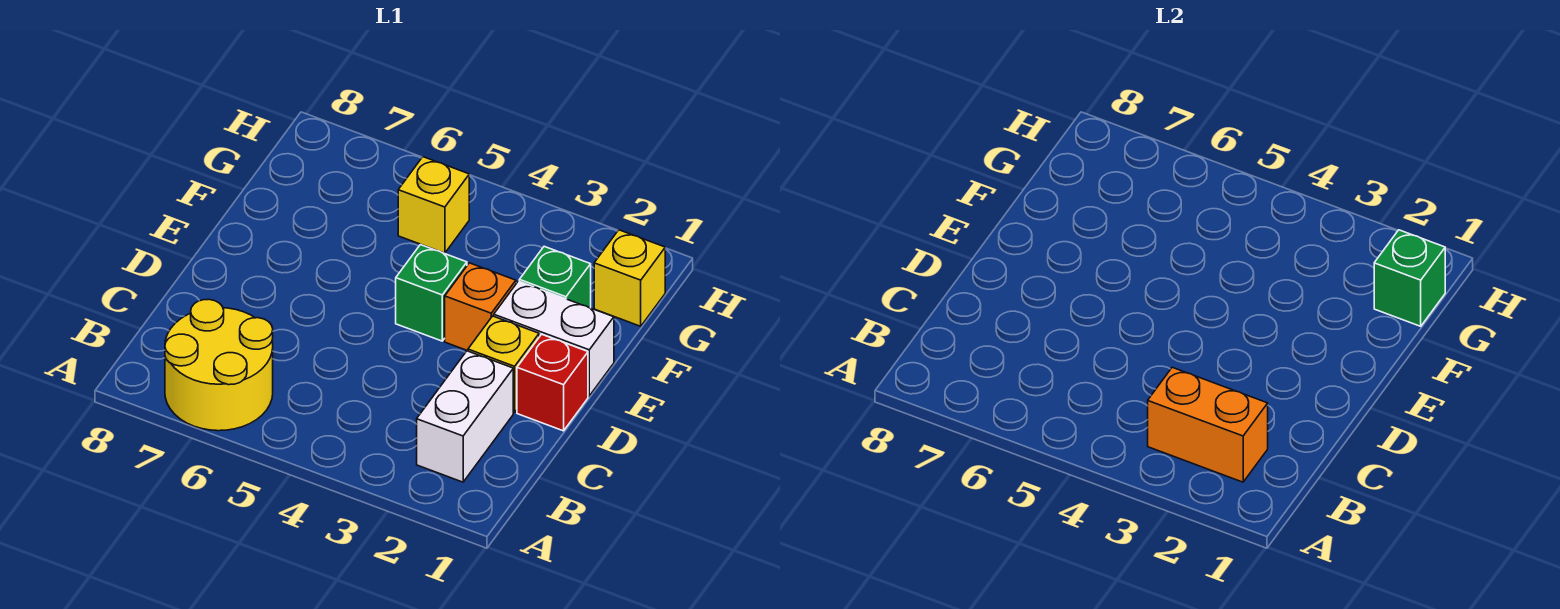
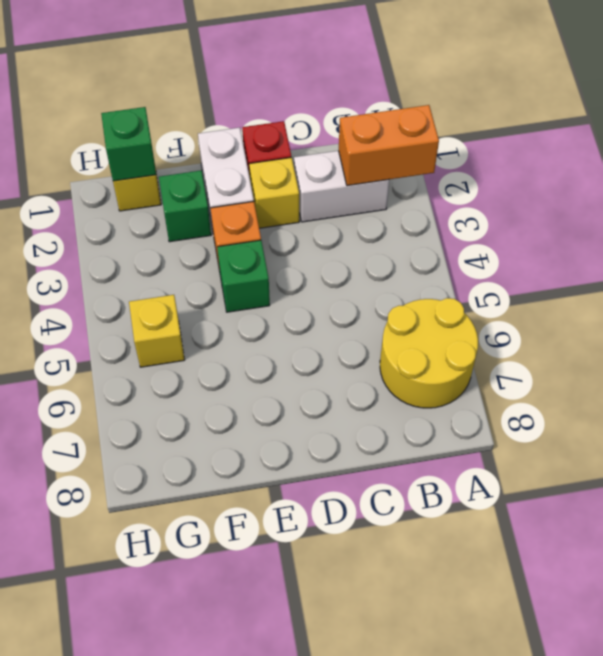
orange brick B2:B3 level 2 -> orange brick A2:B2 level 2

